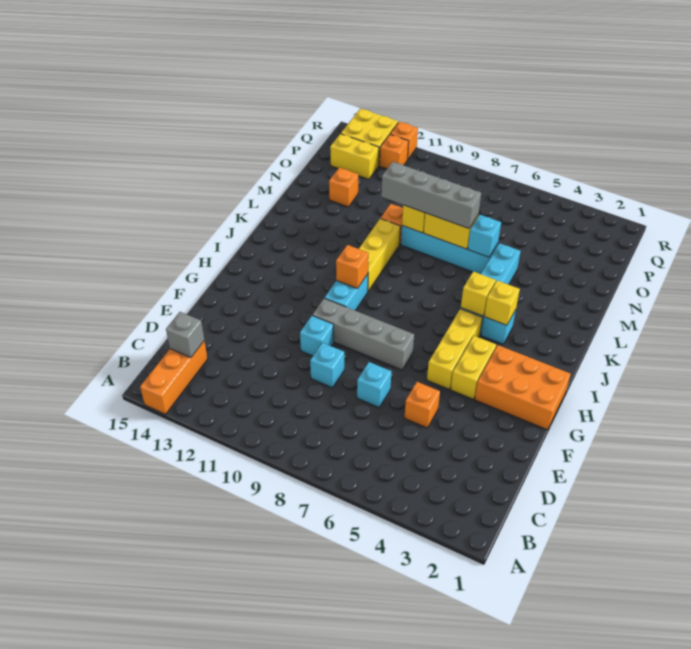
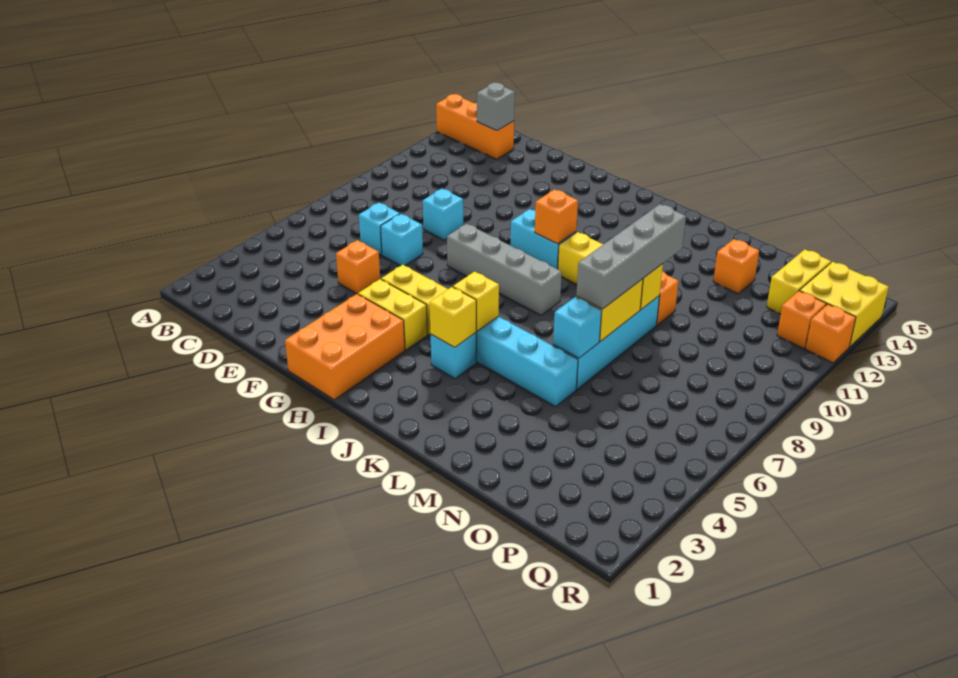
cyan brick F10 level 1 -> cyan brick D7 level 1
grey brick G7:G10 level 1 -> grey brick G8:J8 level 1

